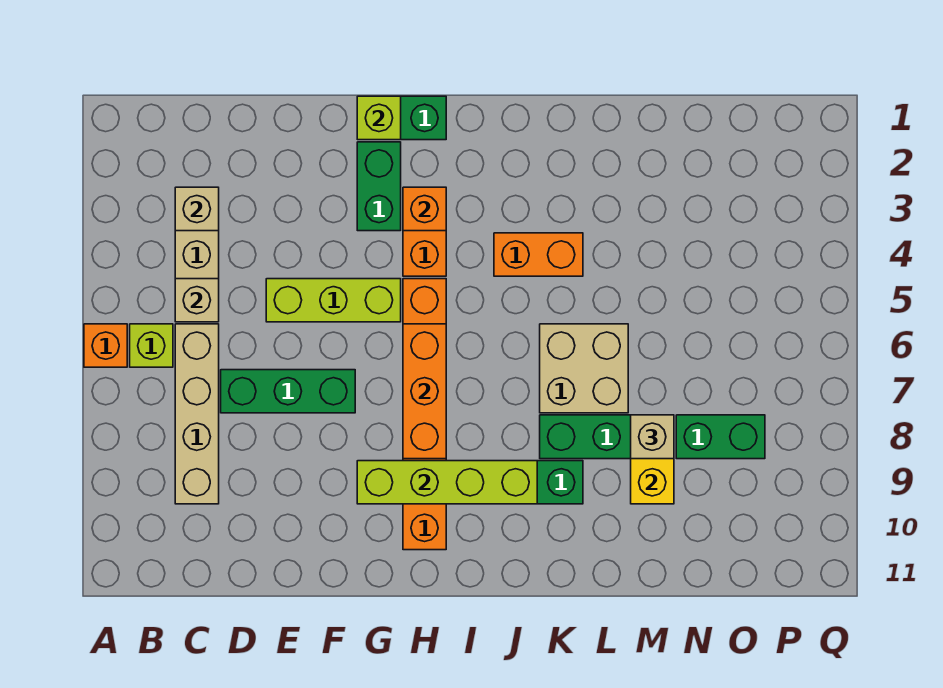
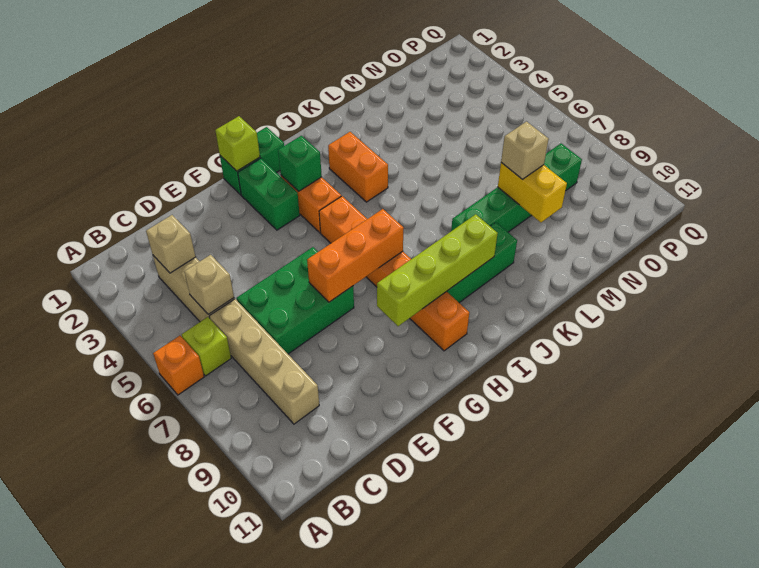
green brick D7:F7 level 1 -> green brick D6:F7 level 1
lime brick E5:G5 level 1 -> none
orange brick H3 level 2 -> green brick H3 level 2
orange brick H6:H8 level 2 -> orange brick F7:H7 level 2
orange brick J4:K4 level 1 -> orange brick J3:J4 level 1
tan brick K6:L7 level 1 -> none

